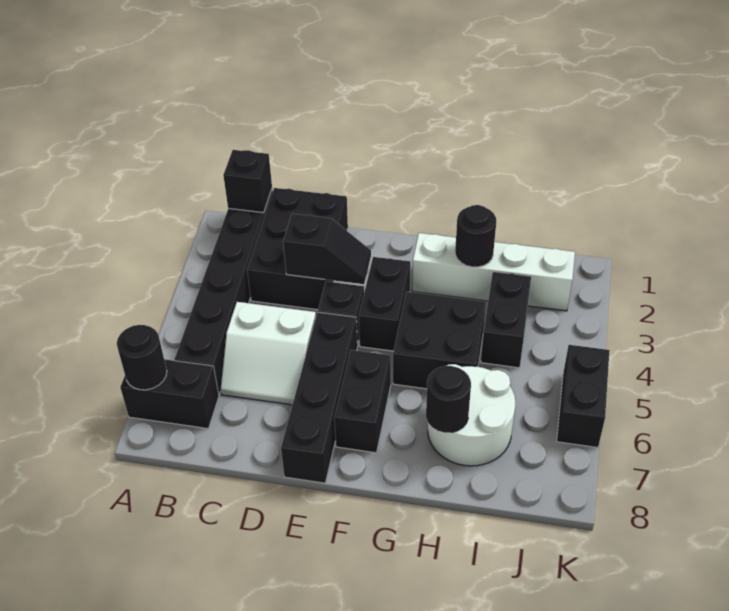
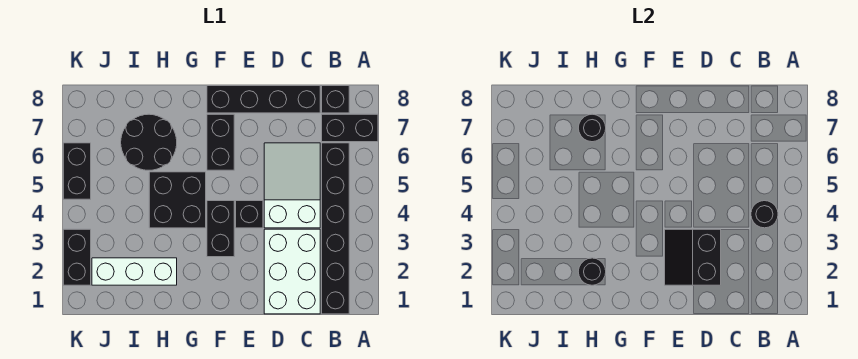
black round brick A7 level 2 -> black round brick B4 level 2
black brick B1 level 2 -> black brick B8 level 1
black brick C1:D3 level 1 -> white brick C1:D3 level 1
white slope C5:D6 level 1 top 5 -> white slope C4:D6 level 1 top 4
black slope D3:E3 level 2 top D -> black slope D2:E3 level 2 top D
black brick E5:E8 level 1 -> black brick C8:F8 level 1
white brick G2:J2 level 1 -> white brick H2:J2 level 1
white round brick H6:I7 level 1 -> black round brick H6:I7 level 1
black brick I3:I4 level 1 -> black brick K2:K3 level 1

